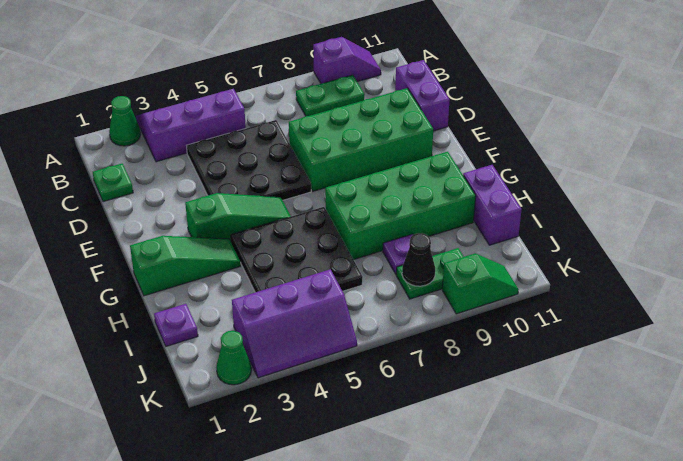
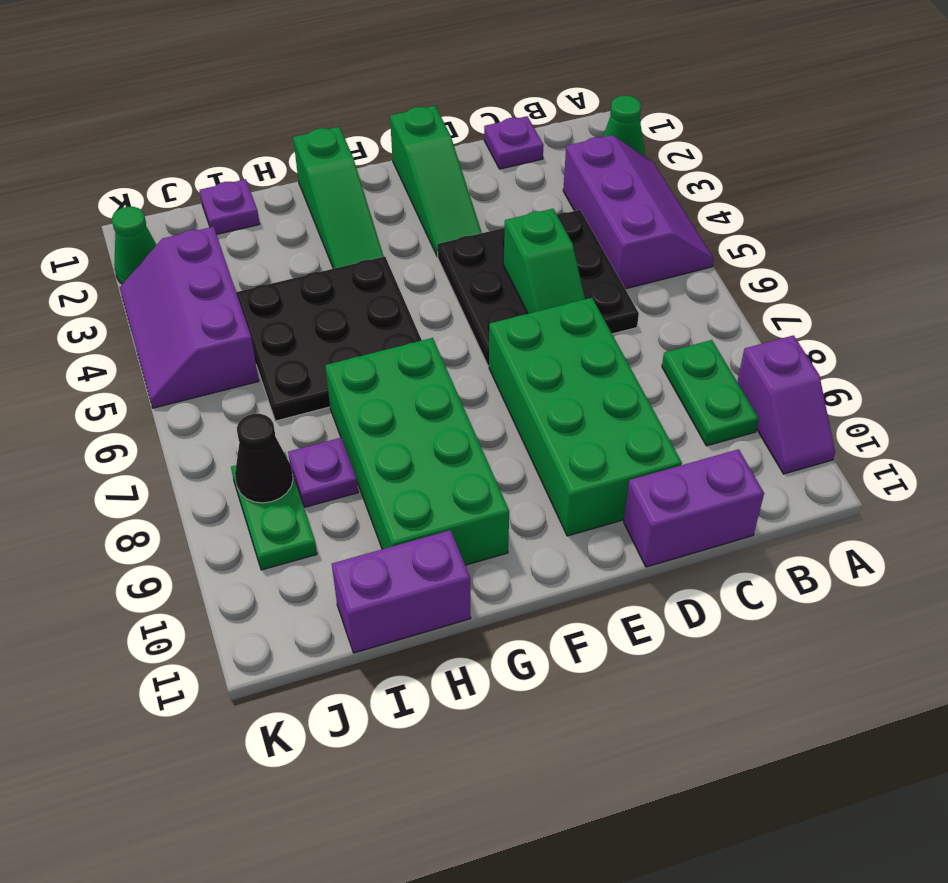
green plate C1 level 1 -> purple plate C1 level 1
green slope F3:F5 level 1 top 3 -> green slope E1:E3 level 1 top 1
green slope K9:K10 level 1 top 9 -> green slope D5:D6 level 2 top 5

